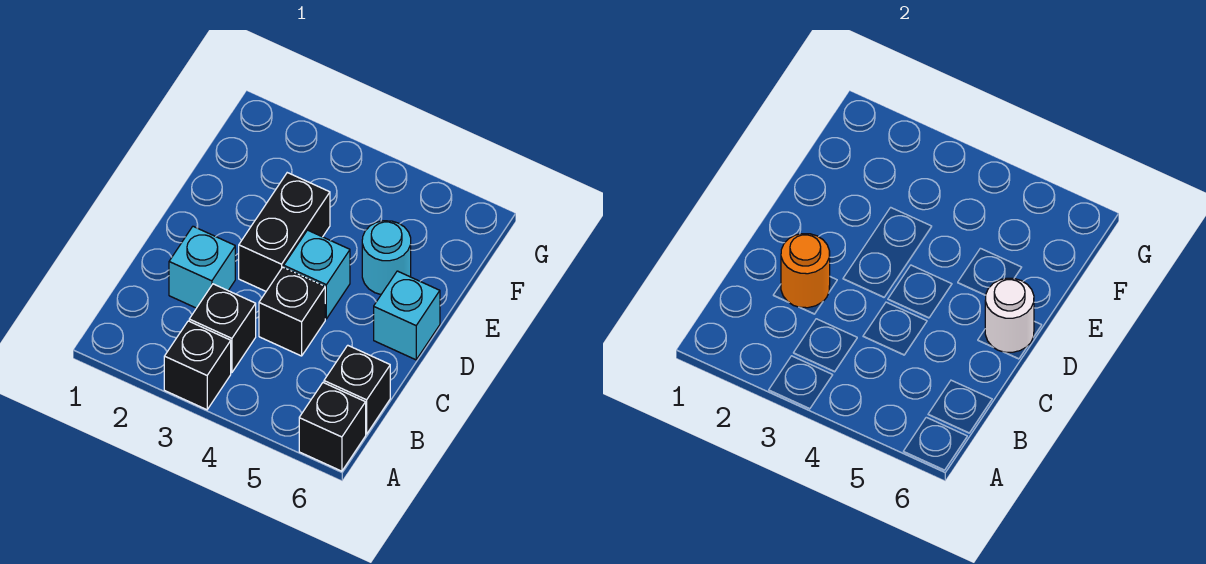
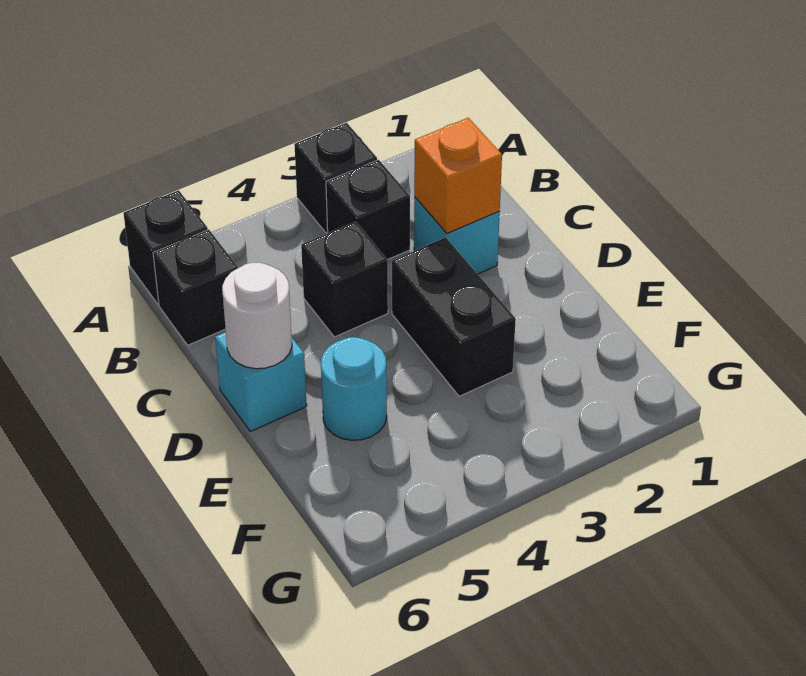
orange round brick C2 level 2 -> orange brick C2 level 2
cyan brick D4 level 1 -> none

